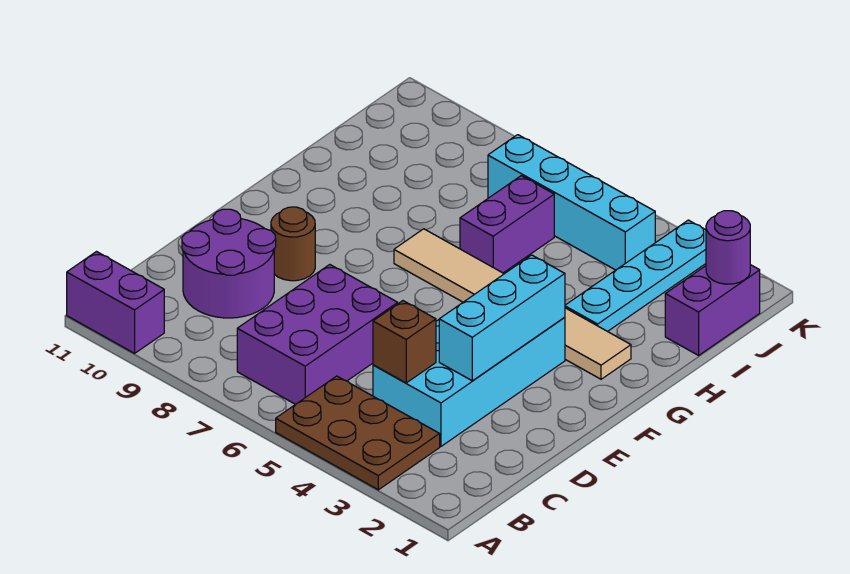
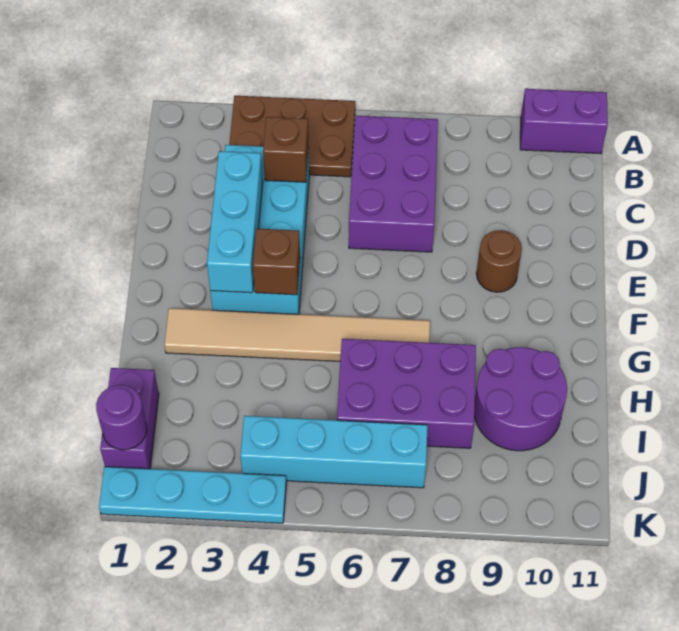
purple round brick C9:D10 level 1 -> purple round brick H9:I10 level 1
none -> brown brick F4 level 2
cyan plate H3:K3 level 1 -> cyan plate K1:K4 level 1
purple brick H6:I6 level 1 -> purple brick H6:I8 level 1

